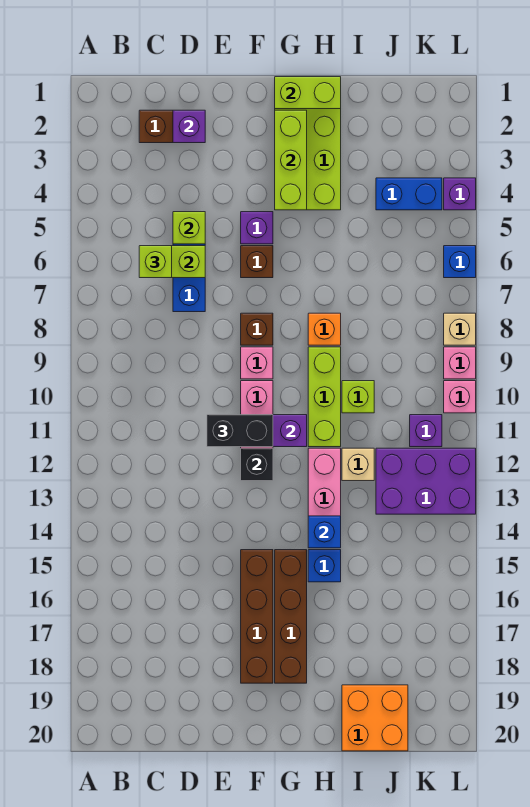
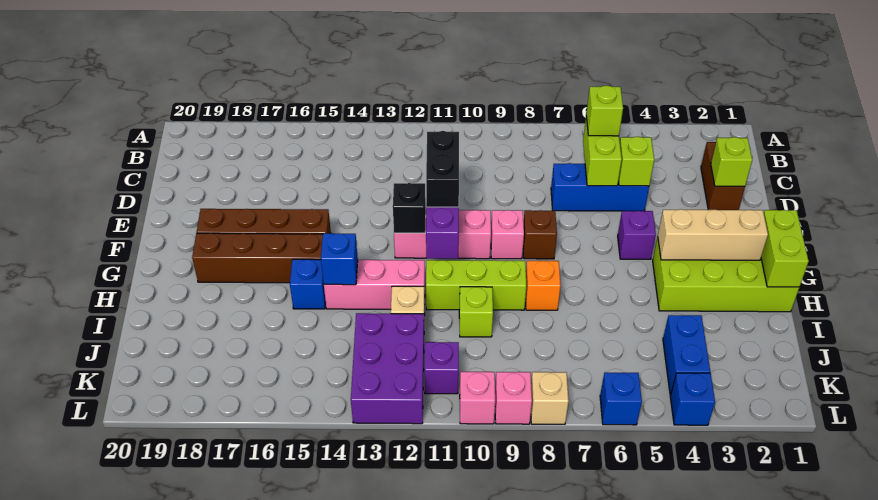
purple brick D2 level 2 -> lime brick D2 level 2
brown brick F6 level 1 -> none
lime brick G2:G4 level 2 -> tan brick G2:G4 level 2
orange brick I19:J20 level 1 -> none
purple brick L4 level 1 -> blue brick L4 level 1

